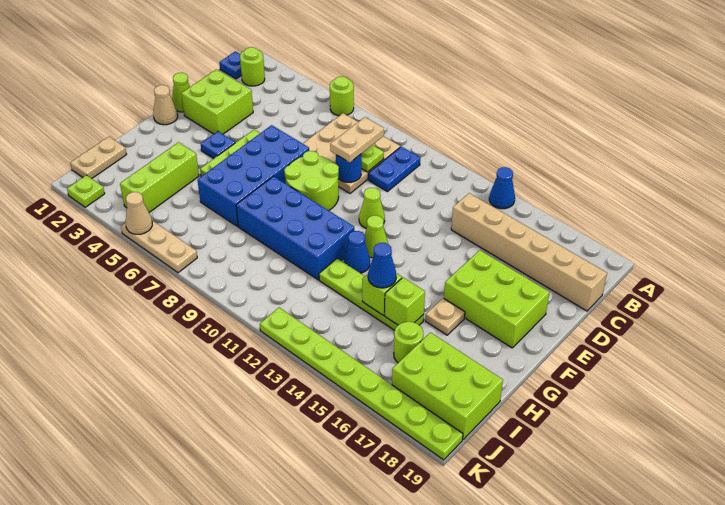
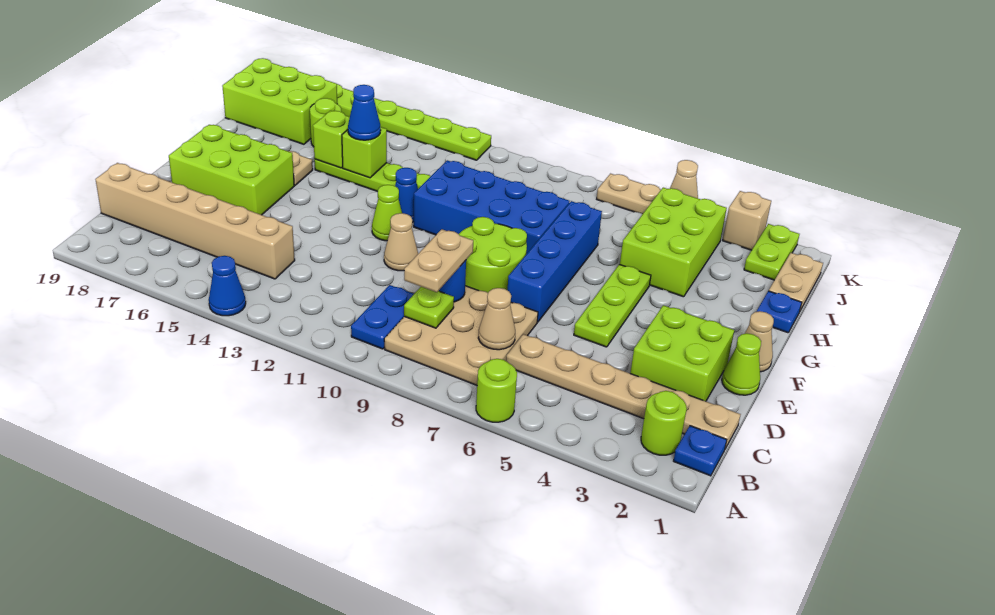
none -> tan plate C1:C6 level 1
none -> tan cone C7 level 2
blue brick E6:H7 level 1 -> blue brick E7:H7 level 1
lime cone E11 level 1 -> tan cone E11 level 1
blue plate F4 level 1 -> blue plate H1 level 1
lime brick H4:J4 level 1 -> lime brick H4:J5 level 1
lime plate K2 level 1 -> lime plate J2:K2 level 1
none -> tan brick K3 level 1

